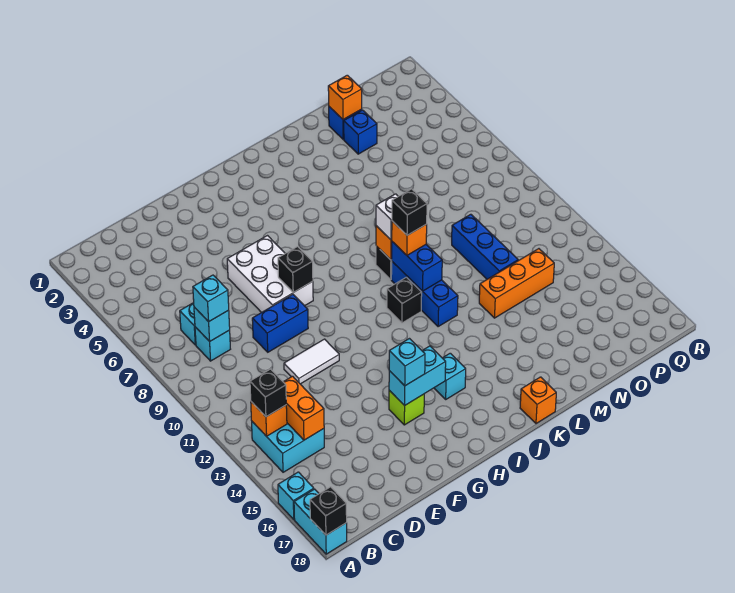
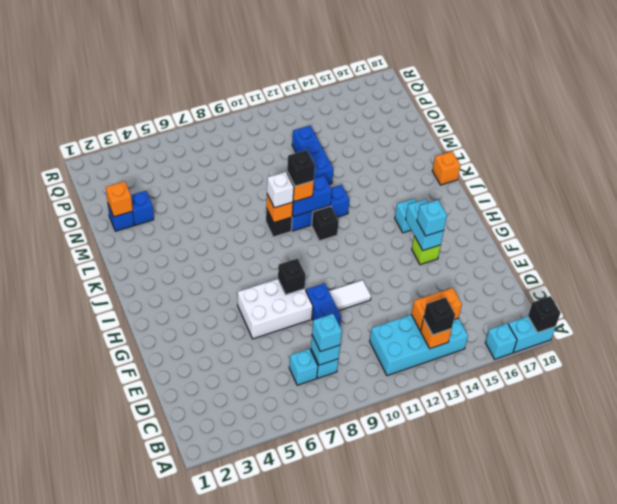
cyan brick B13:C14 level 1 -> cyan brick B11:C14 level 1
white tile E11:F11 level 1 -> white tile F10:F11 level 1
orange brick M13:O13 level 1 -> none
blue brick N10:N12 level 1 -> blue brick M12:O12 level 1

